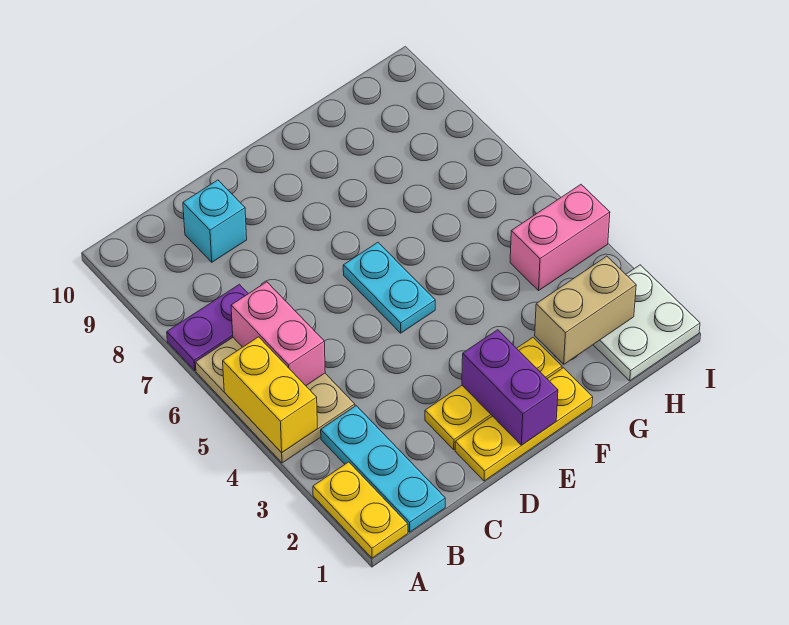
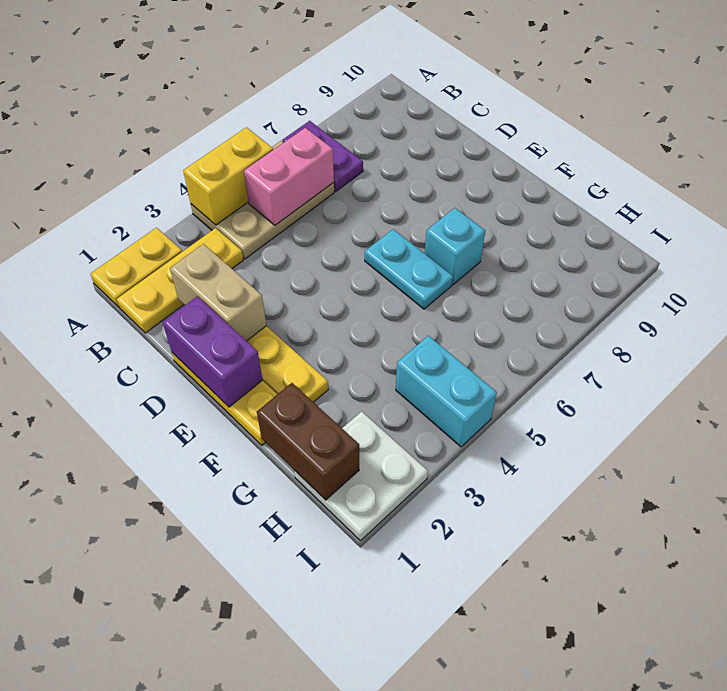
cyan plate B1:B3 level 1 -> yellow plate B1:B3 level 1
cyan brick C9 level 1 -> cyan brick F7 level 1
purple brick E1:E2 level 2 -> purple brick D1:E1 level 2
cyan plate E5:E6 level 1 -> cyan plate E6:F6 level 1
none -> brown brick G1:H1 level 2
tan brick G2:H2 level 2 -> tan brick C2:D2 level 2
pink brick H4:I4 level 1 -> cyan brick H4:I4 level 1

